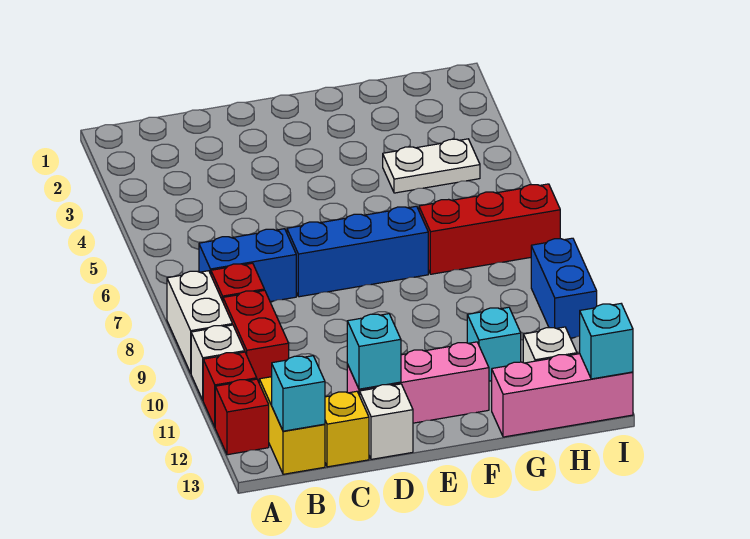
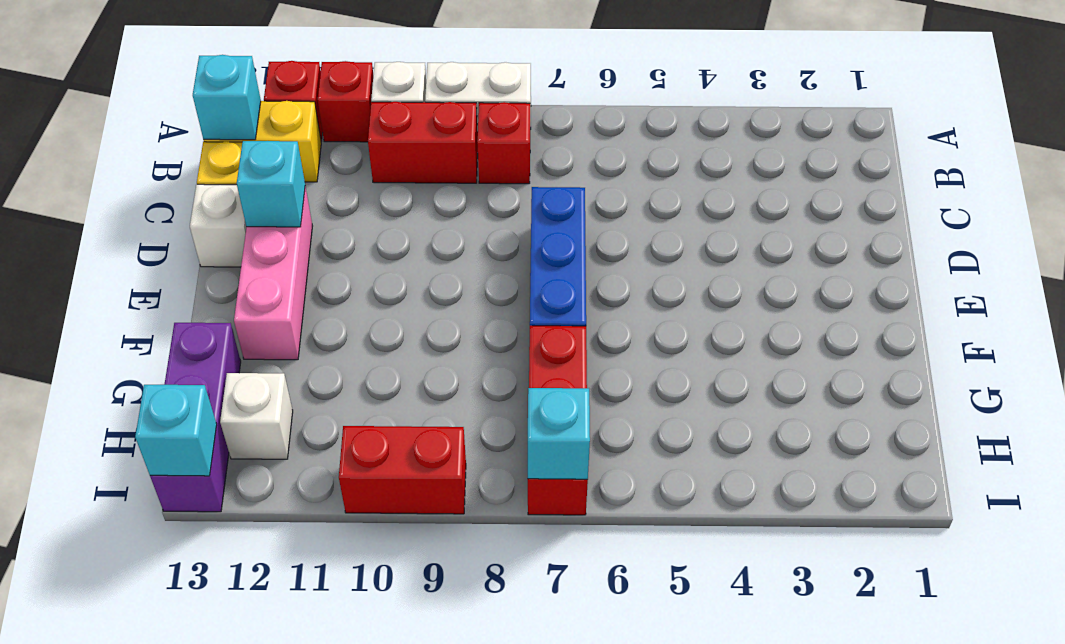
blue brick B7:C7 level 1 -> none
white plate G4:H4 level 1 -> none
cyan brick G11 level 1 -> cyan brick I7 level 2
pink brick G13:I13 level 1 -> purple brick G13:I13 level 1
blue brick I9:I10 level 1 -> red brick I9:I10 level 1

